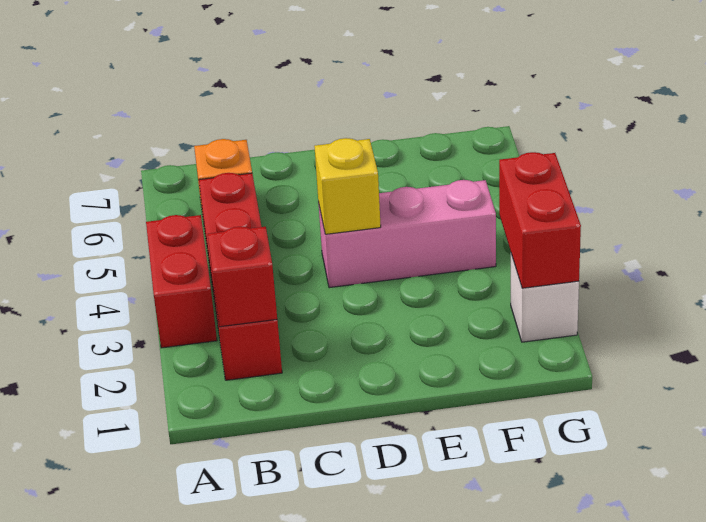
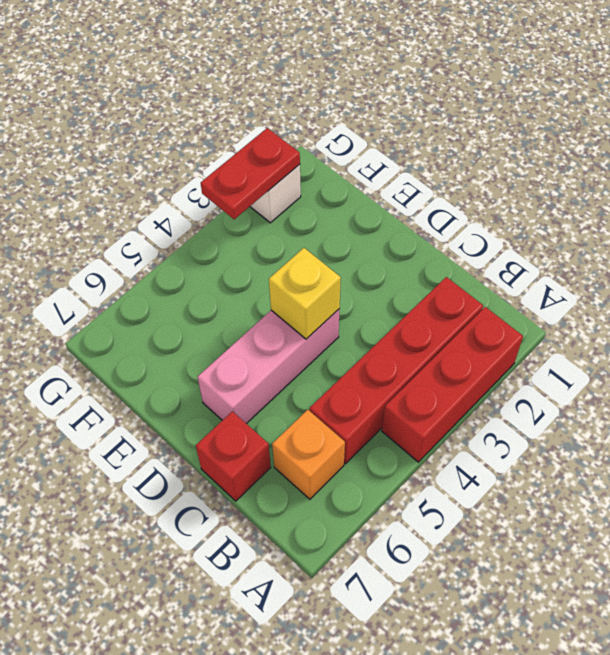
red brick A3:A4 level 1 -> red brick A2:A4 level 1
red brick B2 level 2 -> red brick C7 level 1
pink brick D4:F4 level 1 -> pink brick D4:D6 level 1
red brick G2:G3 level 2 -> red plate G2:G3 level 2

